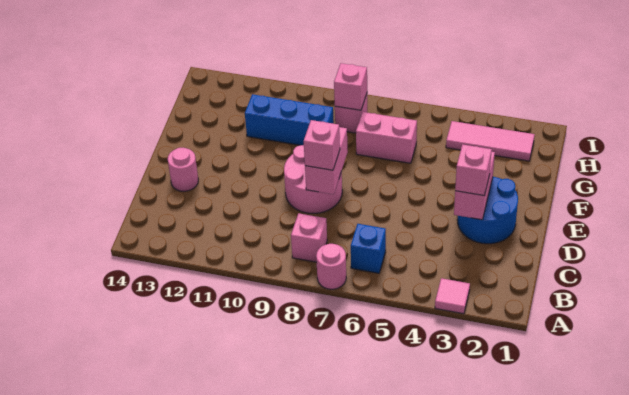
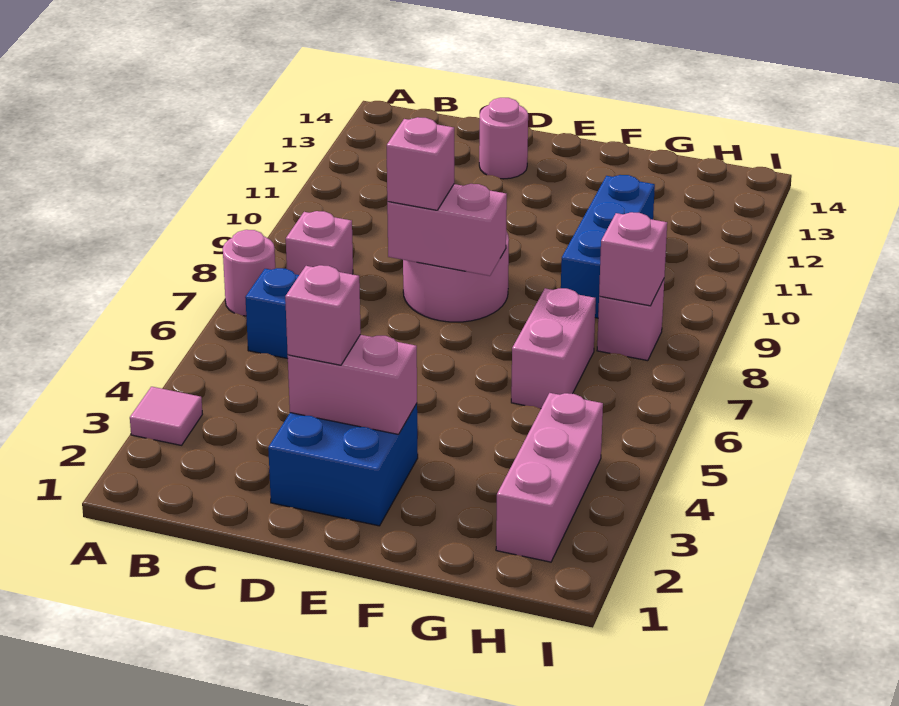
blue round brick D2:E3 level 1 -> blue brick D2:E3 level 1
pink tile H2:H4 level 1 -> pink brick H2:H4 level 1

